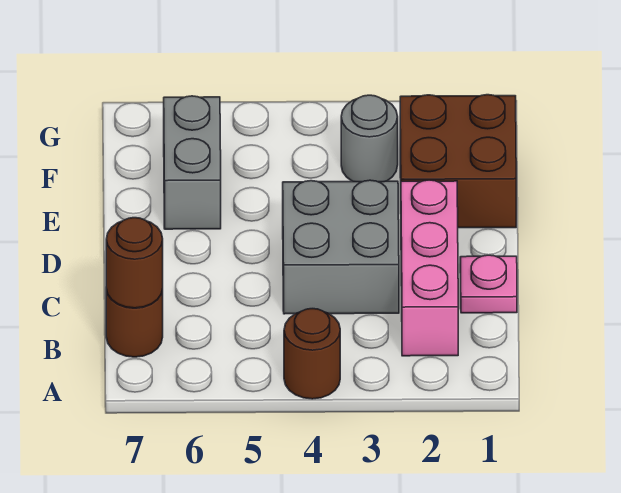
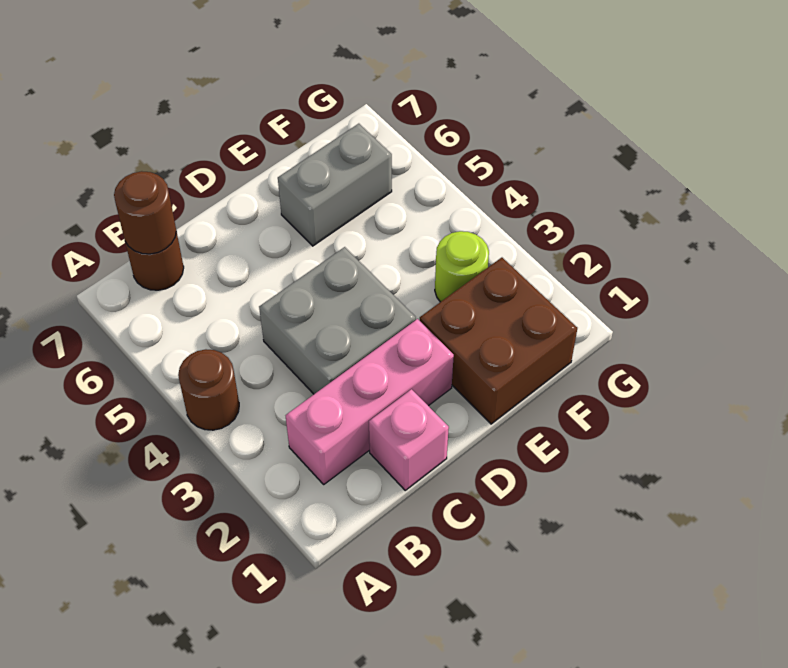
pink plate C1 level 1 -> pink brick C1 level 1
grey round brick F3 level 1 -> lime round brick F3 level 1

